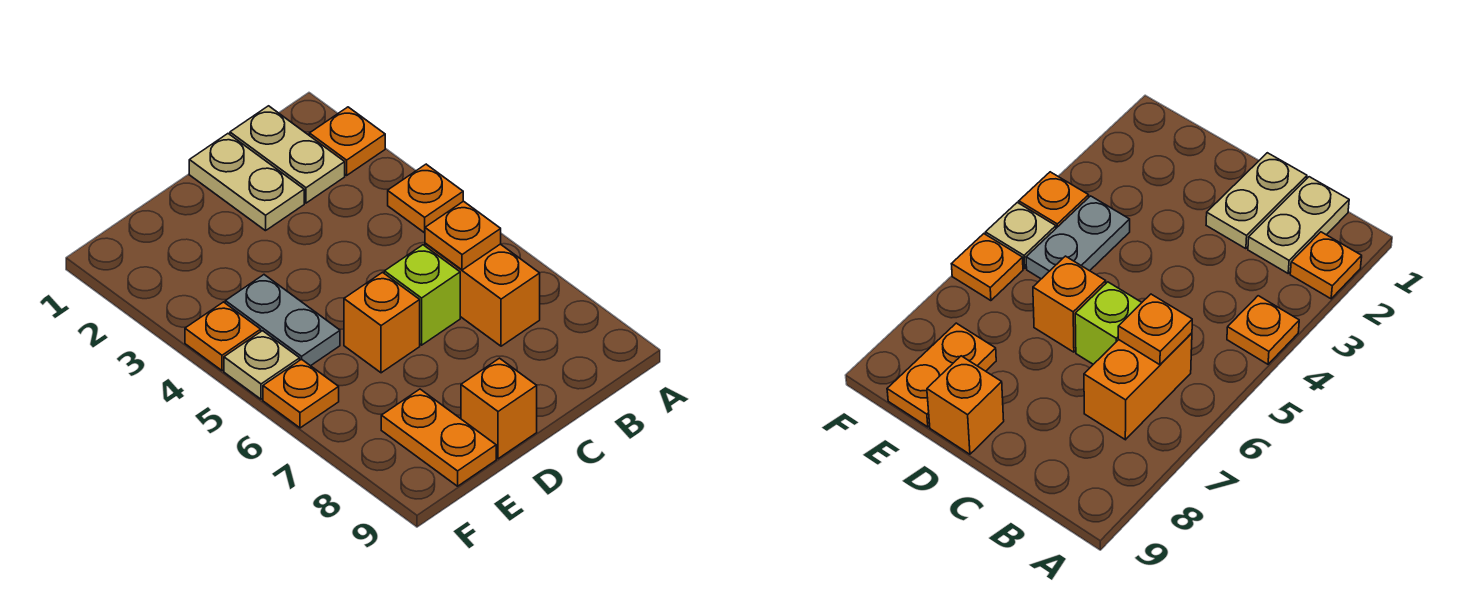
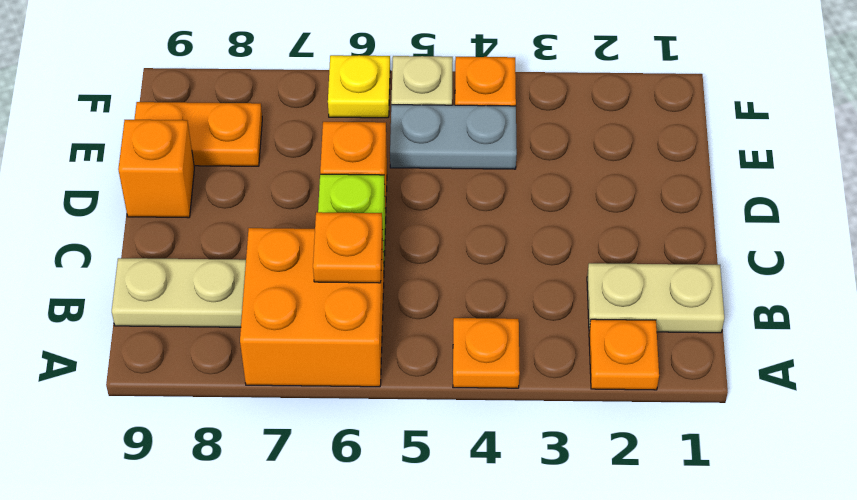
orange brick B6:B7 level 1 -> orange brick A6:B7 level 1
tan plate C1:C2 level 1 -> tan plate B8:B9 level 1
orange plate F6 level 1 -> yellow plate F6 level 1

